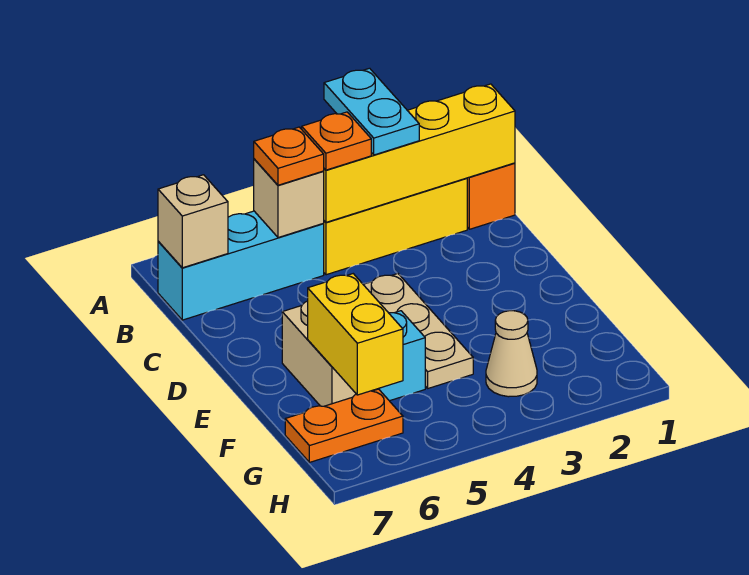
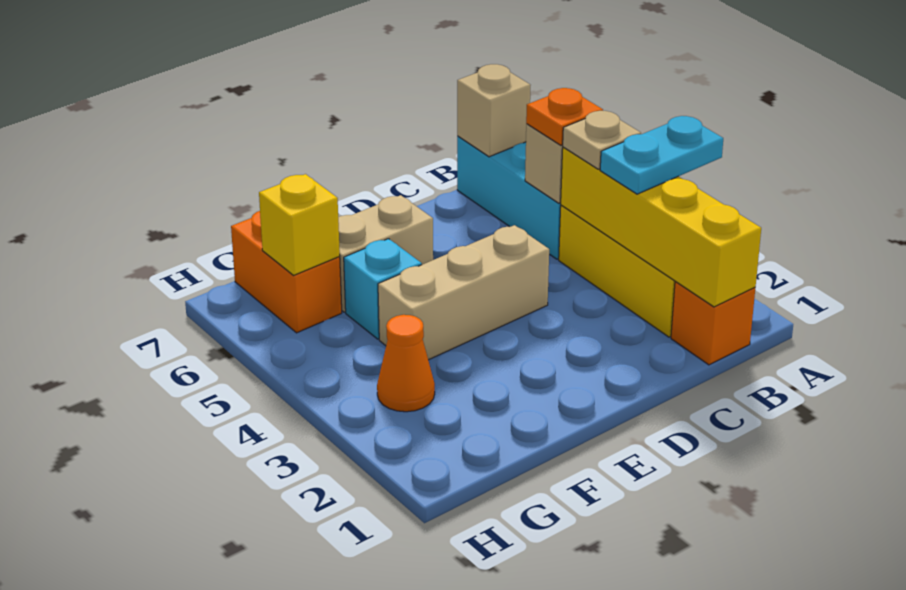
orange plate B4 level 3 -> tan plate B4 level 3
tan plate D4:F4 level 1 -> tan brick D4:F4 level 1
yellow brick F6:G6 level 2 -> yellow brick G6 level 2
tan cone G3 level 1 -> orange cone G3 level 1
orange plate G6:G7 level 1 -> orange brick G6:G7 level 1

